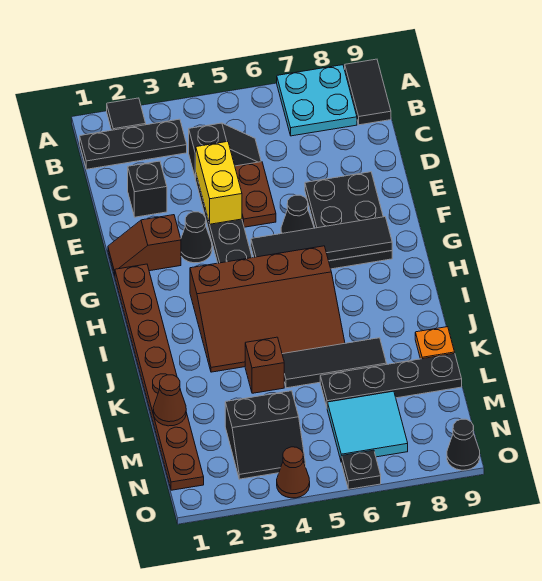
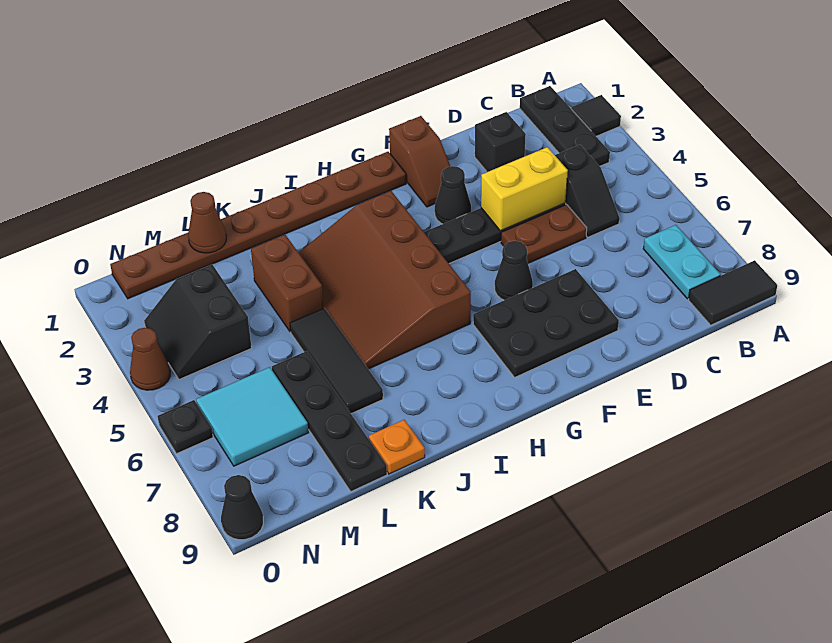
cyan plate A7:B8 level 1 -> cyan plate B7:B8 level 1
brown slope F1:F2 level 1 top 2 -> brown slope F1:F2 level 1 top 1
black tile G5:G8 level 2 -> none
brown brick K4 level 1 -> brown brick K3:K4 level 1

